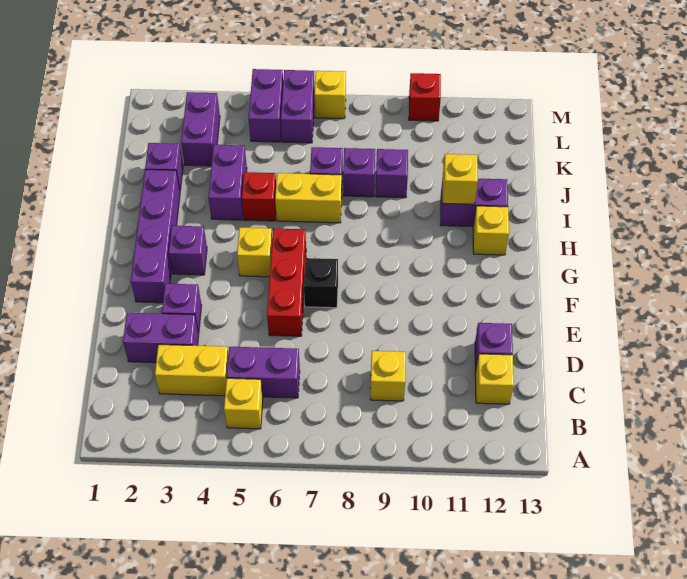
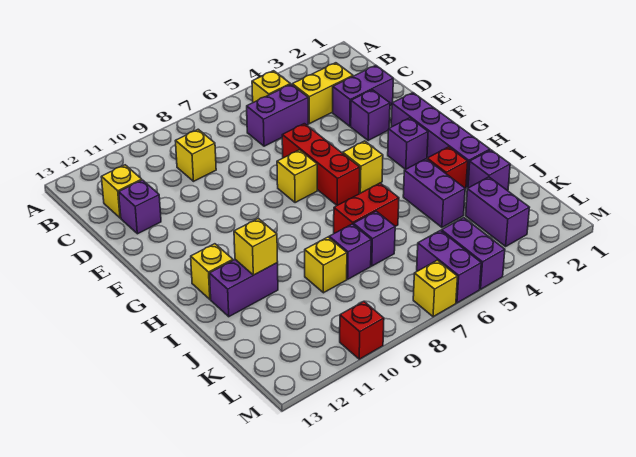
black brick F7 level 1 -> yellow brick F7 level 1
red brick I5 level 1 -> red brick I3 level 1
yellow brick I6:I7 level 1 -> red brick I6:I7 level 1
purple brick J9 level 1 -> yellow brick J9 level 1

